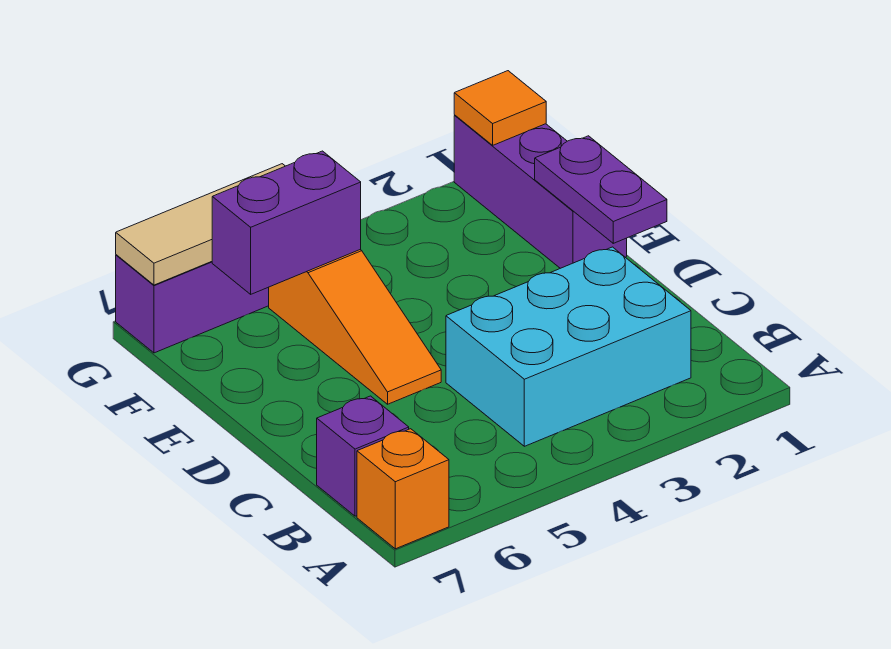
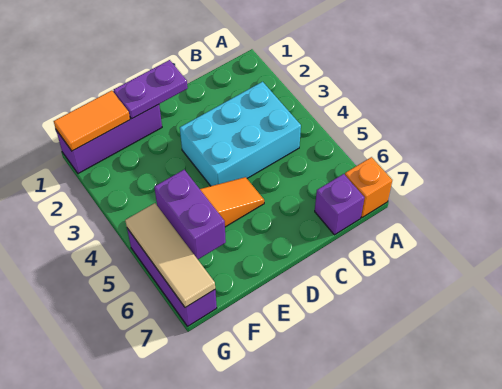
cyan brick B2:C4 level 1 -> cyan brick B3:D4 level 1
orange tile G1 level 2 -> orange tile F1:G1 level 2

